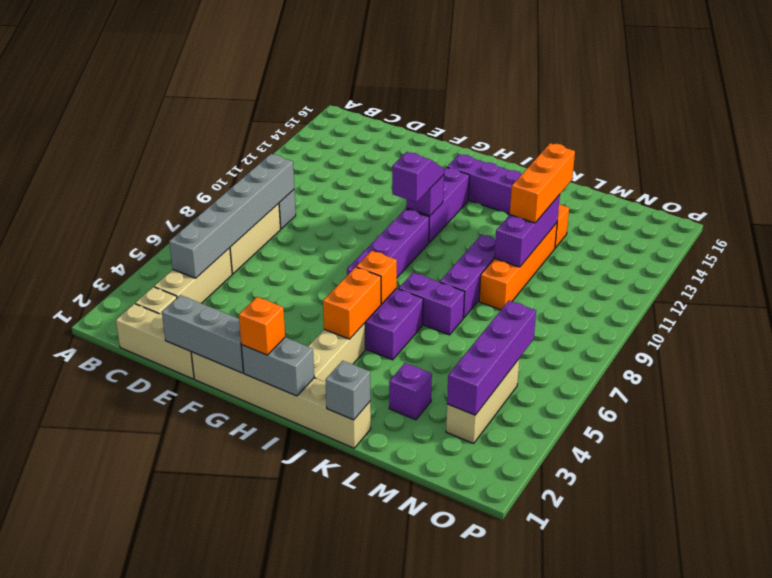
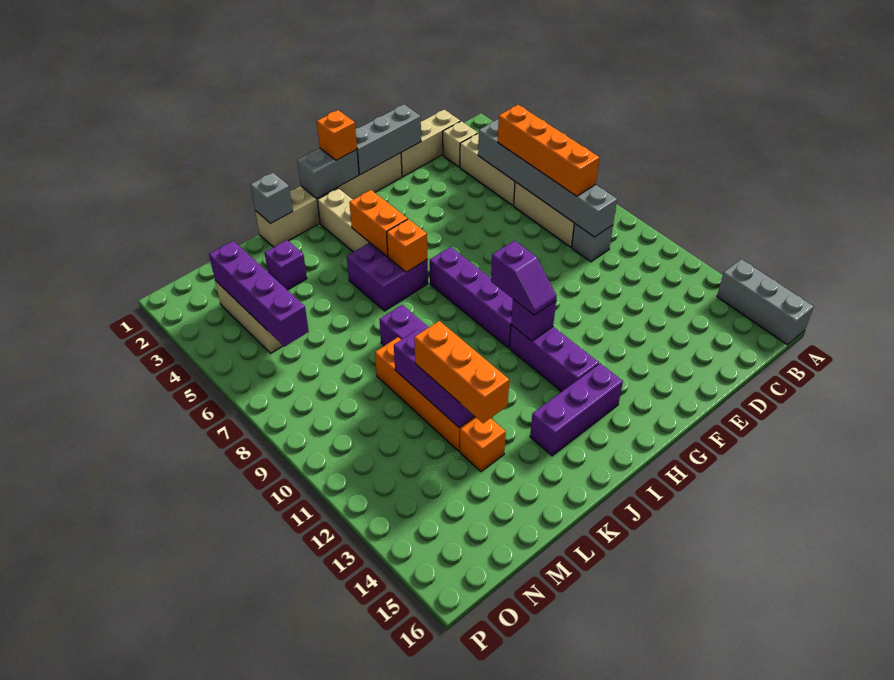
none -> grey brick A14:A16 level 1
none -> orange brick C5:C8 level 3
purple brick J7:K7 level 1 -> none

